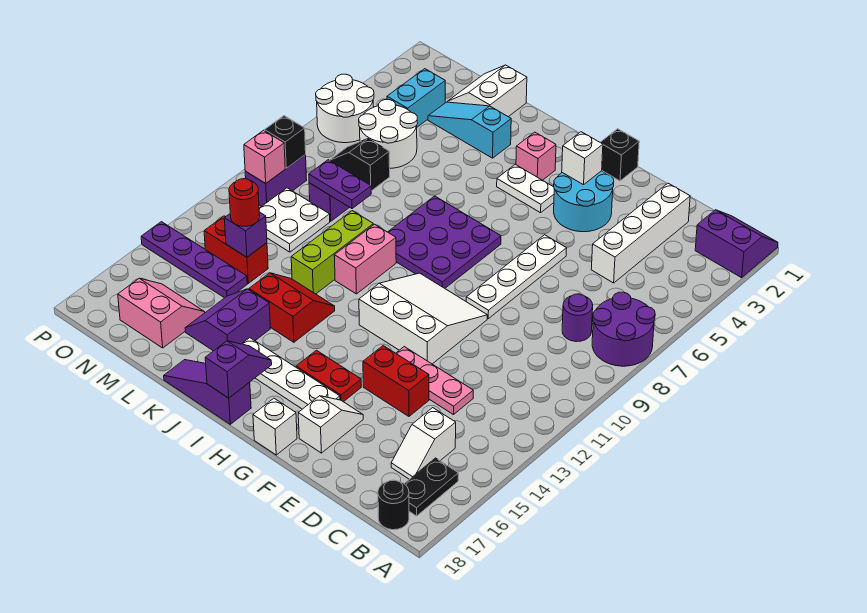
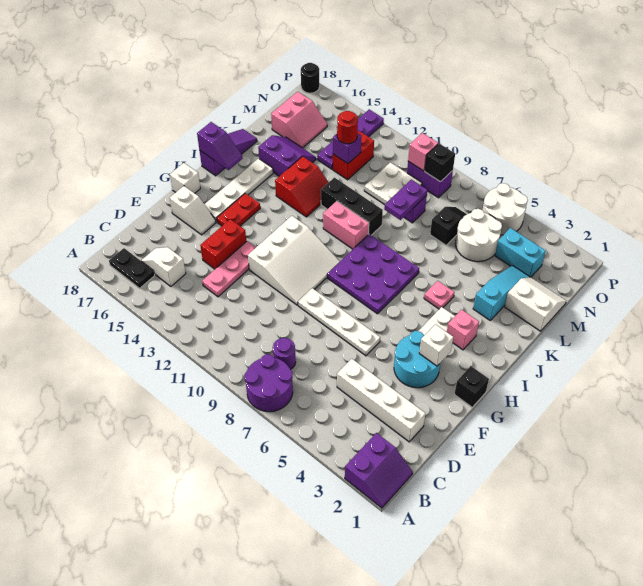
black round brick B18 level 1 -> black round brick P18 level 1
none -> pink plate J5 level 1
lime brick K10:K12 level 1 -> black brick K10:K12 level 1

